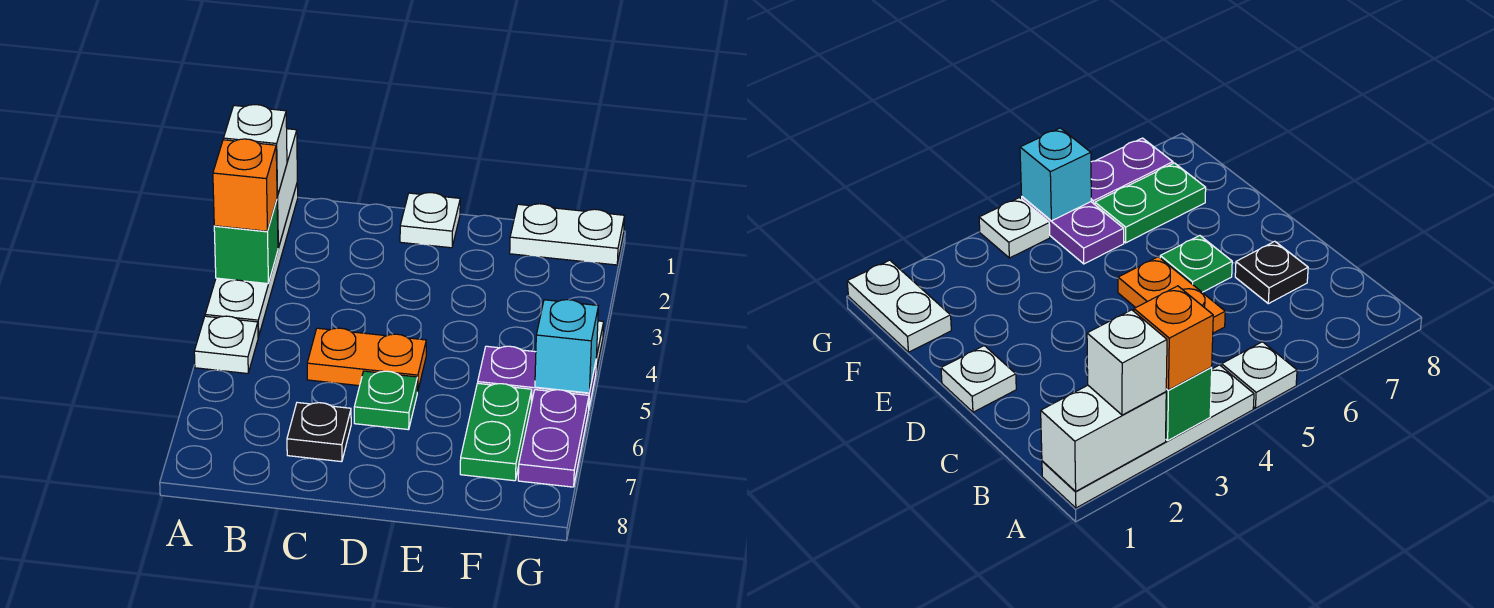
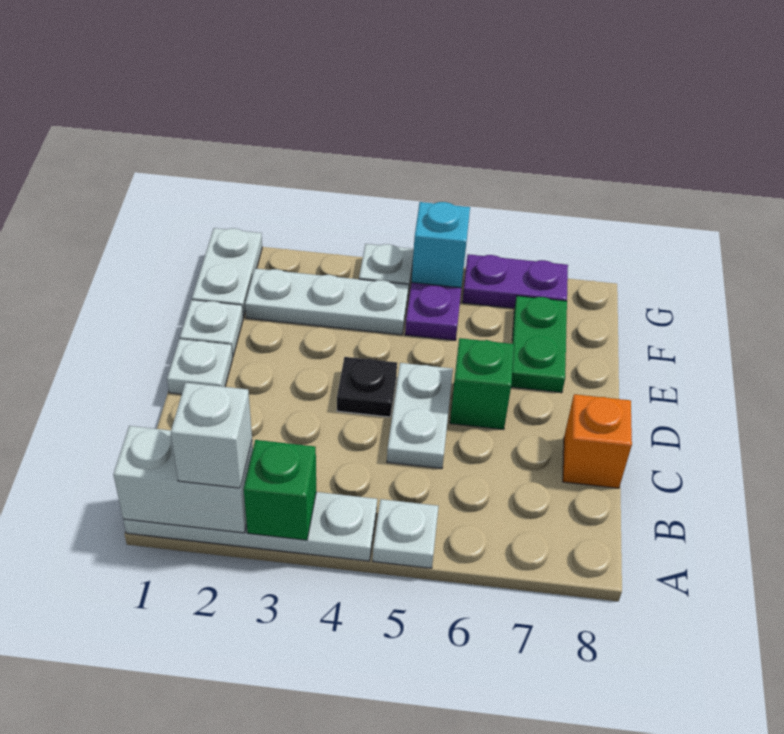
orange brick A3 level 3 -> orange brick C8 level 1
orange plate C5:D5 level 1 -> white plate C5:D5 level 1
black plate C7 level 1 -> black plate D4 level 1
green plate D6 level 1 -> green brick D6 level 1
none -> white plate E1 level 1
none -> white plate F2:F4 level 1
green plate F6:F7 level 1 -> green plate E7:F7 level 1

